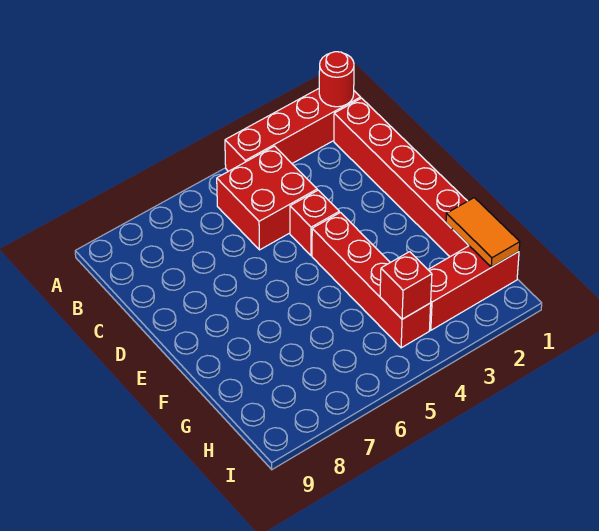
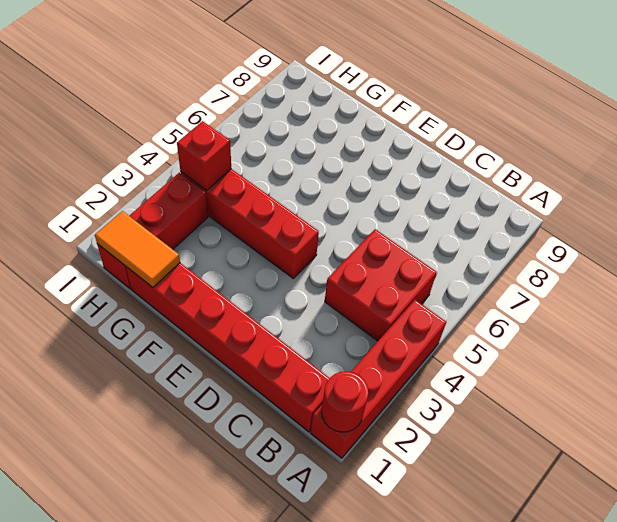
red brick D4 level 1 -> none

